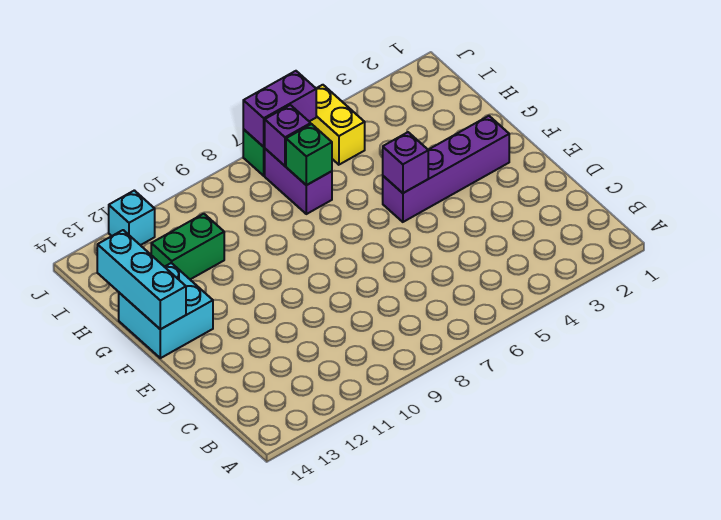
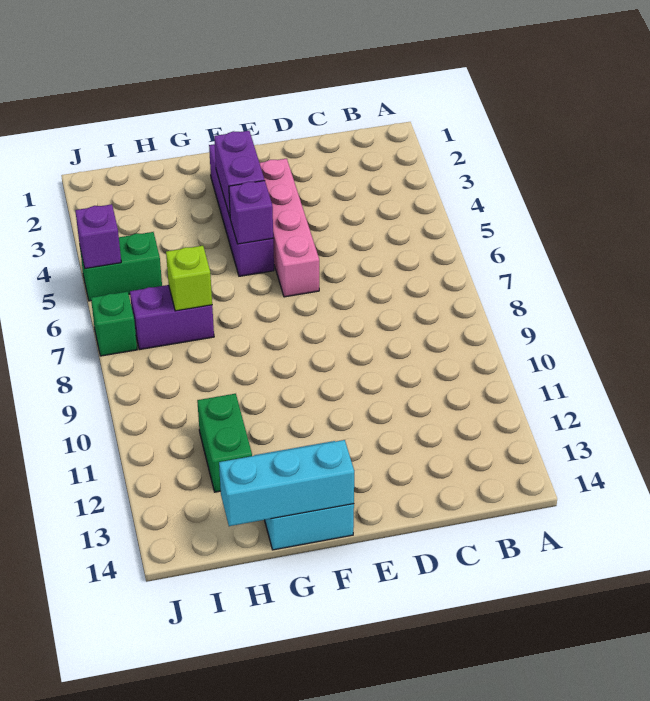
none -> pink brick E3:E6 level 1
green brick H7 level 2 -> lime brick H7 level 2
yellow brick I5:J5 level 1 -> green brick I5:J5 level 1
purple brick I7 level 2 -> purple brick J5 level 2
purple brick J6:J7 level 2 -> purple brick F3:F4 level 2
cyan brick J12 level 1 -> none

